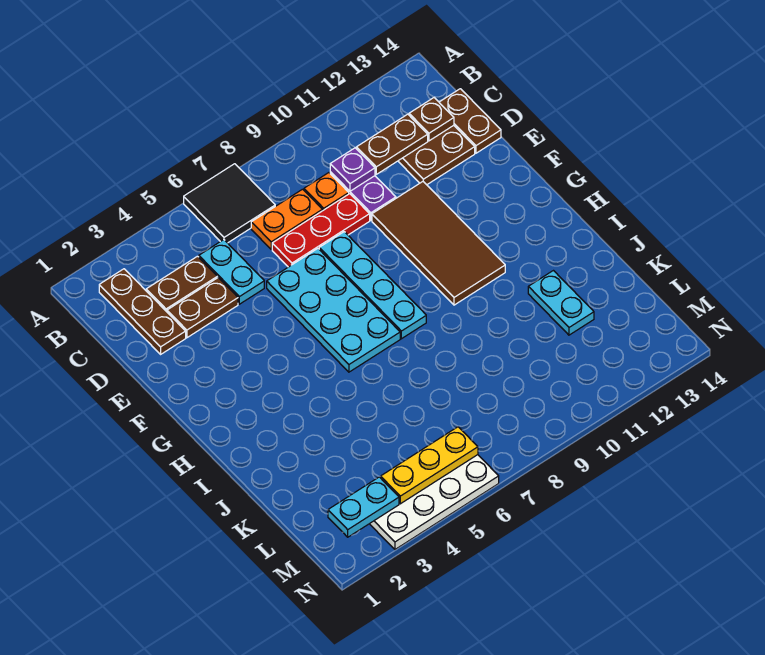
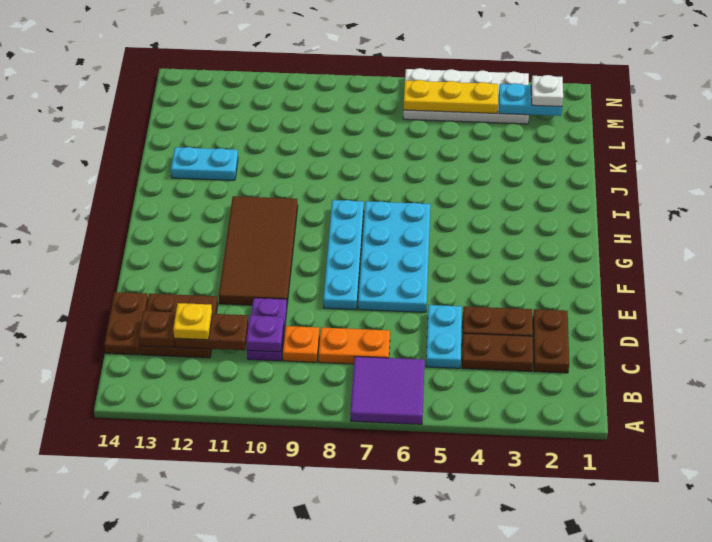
black tile A6:B7 level 1 -> purple tile A6:B7 level 1
brown plate B2:D2 level 1 -> brown plate C2:D2 level 1
none -> yellow plate C12 level 3
red plate D7:D9 level 1 -> none
cyan plate J12:K12 level 1 -> cyan plate J12:J13 level 1
none -> white plate M2 level 3

